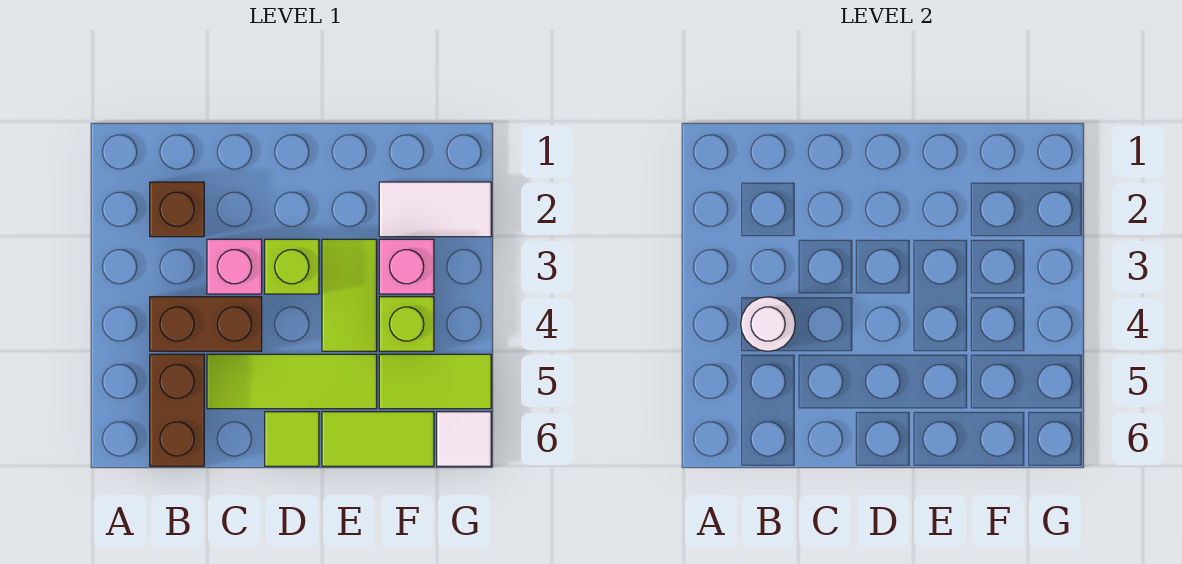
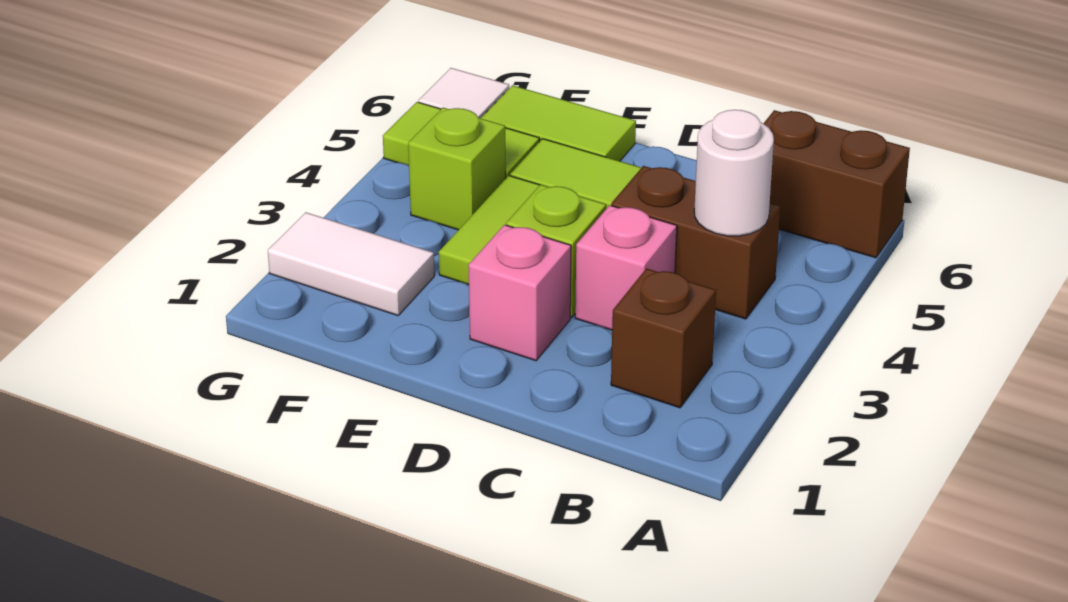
brown brick B5:B6 level 1 -> brown brick A6:B6 level 1
lime tile D6 level 1 -> none
pink brick F3 level 1 -> pink brick D2 level 1

